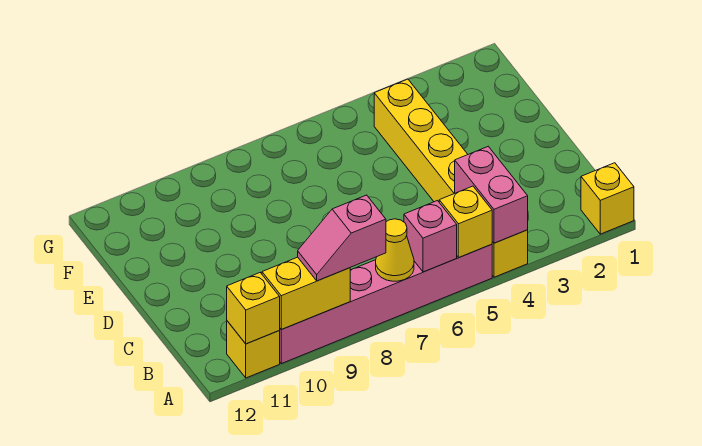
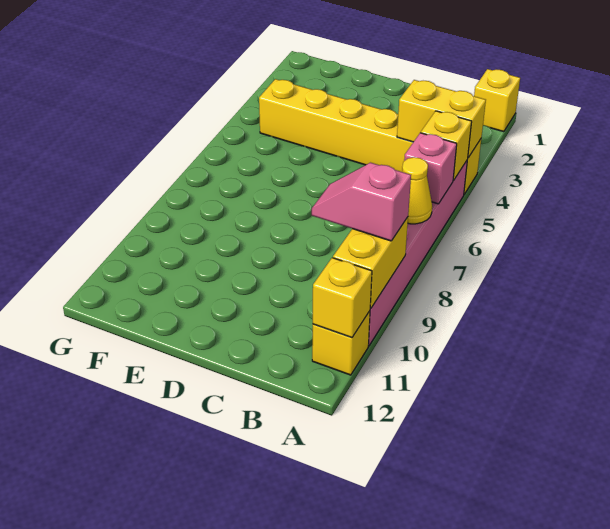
pink brick A4:B4 level 2 -> yellow brick A4:B4 level 2
pink slope A8:A9 level 3 top 8 -> pink slope A9:B9 level 3 top A

